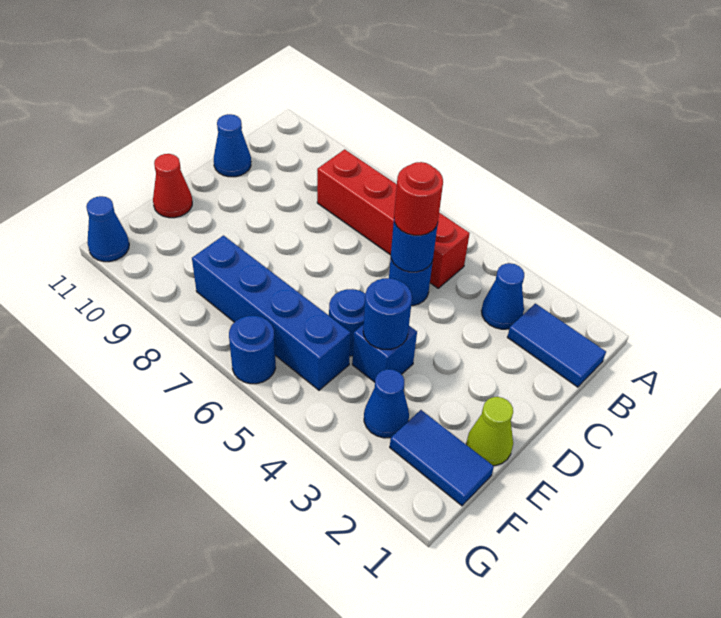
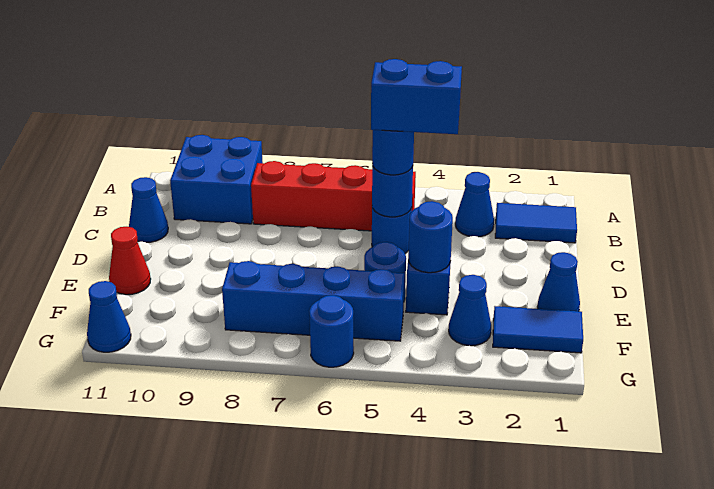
none -> blue brick A9:B10 level 1
none -> blue brick C4:C5 level 4
red round brick C5 level 3 -> blue round brick C5 level 3
lime cone E1 level 1 -> blue cone E1 level 1

